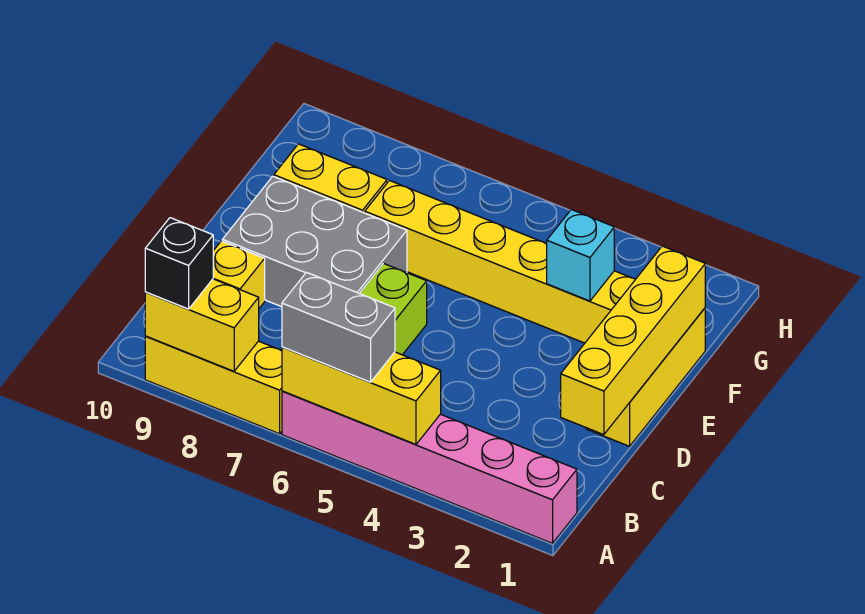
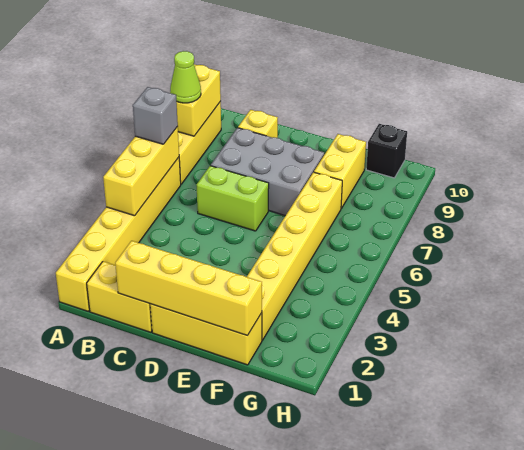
pink brick A1:A6 level 1 -> yellow brick A1:A6 level 1
grey brick A5:A6 level 3 -> grey brick A6 level 3
none -> lime cone A8 level 3
black brick A9 level 3 -> black brick G10 level 1
none -> yellow brick B1:C1 level 1
grey brick D7:E9 level 1 -> grey brick C7:E8 level 1
cyan brick F3 level 2 -> none

